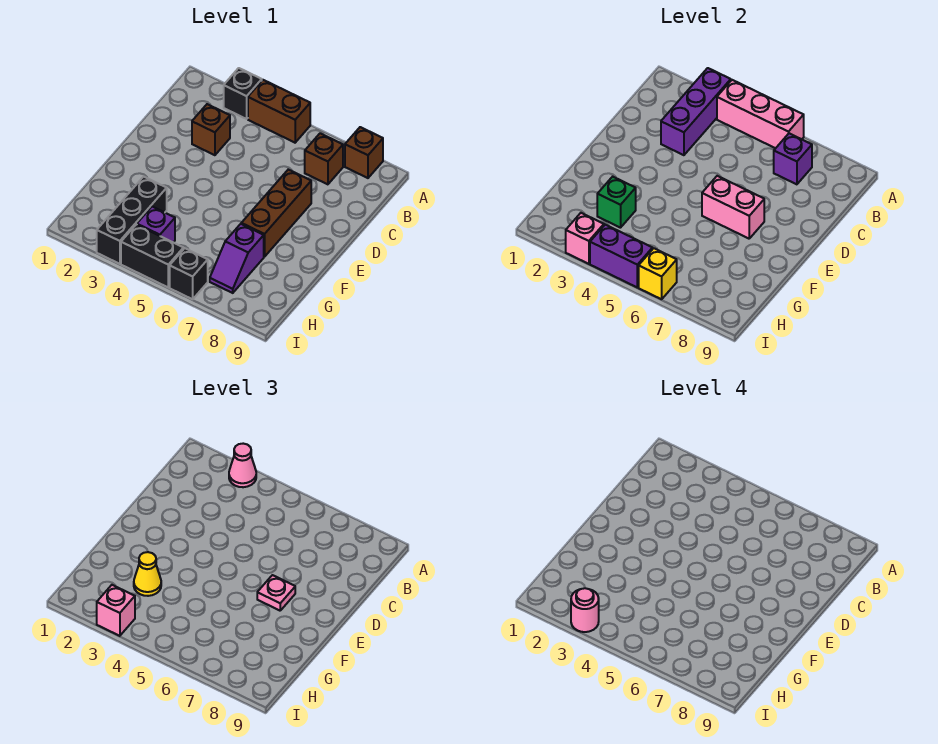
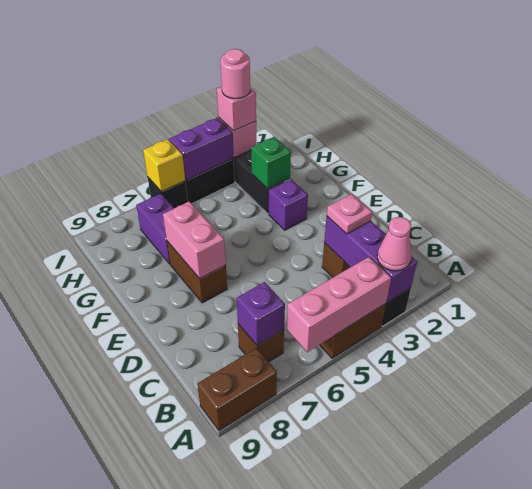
brown brick A8 level 1 -> brown brick A8:A9 level 1
brown brick D7:F7 level 1 -> brown brick E7:F7 level 1
pink brick E6:E7 level 2 -> pink brick E7:F7 level 2
pink plate E7 level 3 -> pink plate C3 level 3
yellow cone G3 level 3 -> none
purple slope G7:H7 level 1 top G -> purple brick G7:H7 level 1
purple brick H4 level 1 -> purple brick F3 level 1

